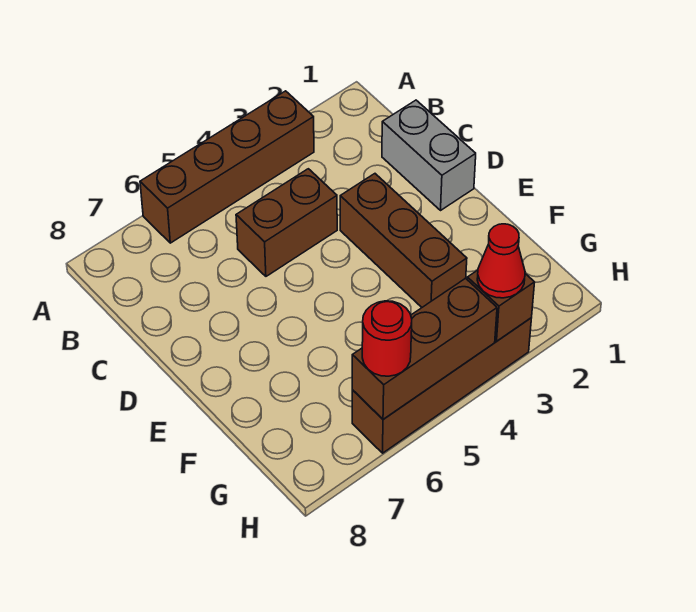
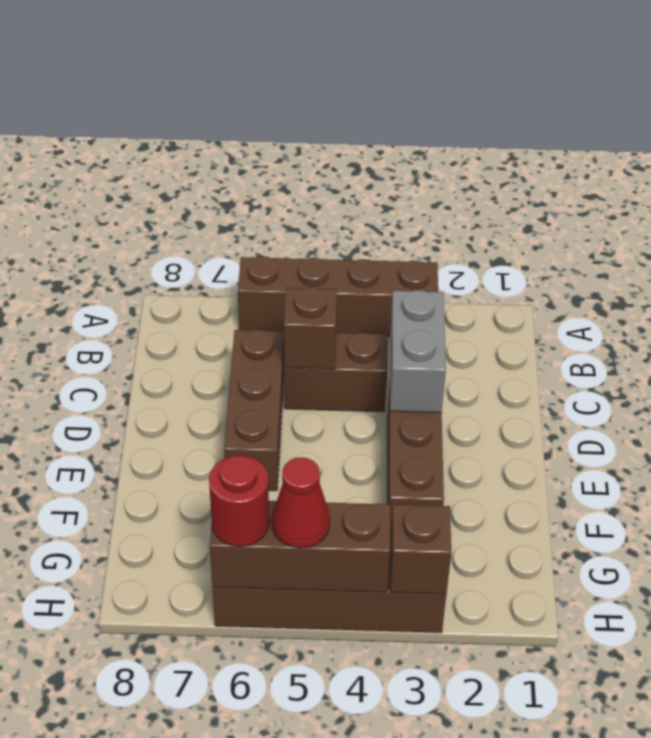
grey brick C1:D1 level 1 -> grey brick C3:D3 level 2
none -> brown brick C5 level 2
none -> brown brick C6:E6 level 1
red cone H3 level 3 -> red cone H5 level 3

